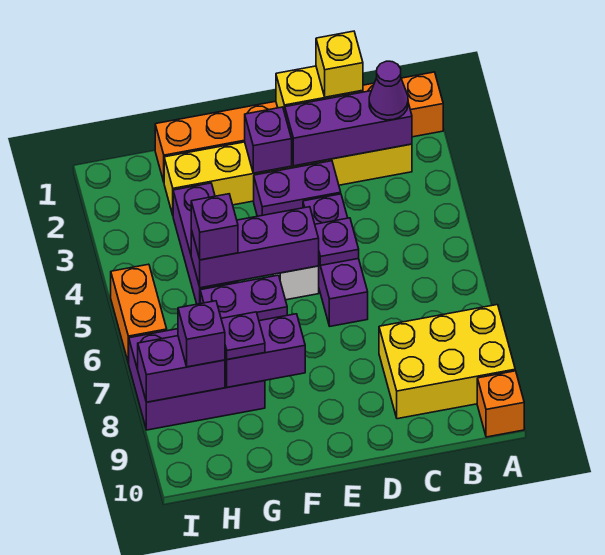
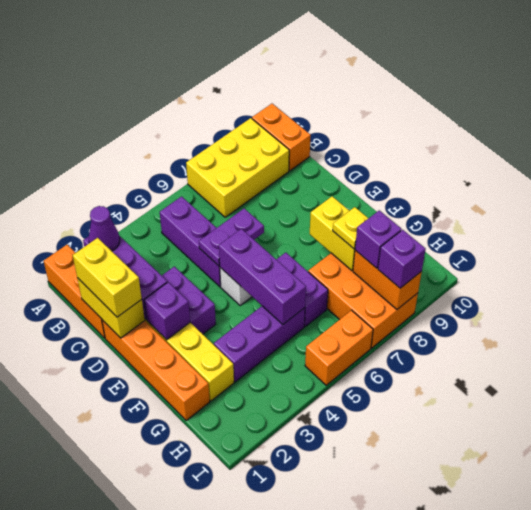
yellow brick A8:C9 level 1 -> yellow brick A7:B9 level 1
orange brick A10 level 1 -> orange brick A10:B10 level 1
yellow brick C1 level 3 -> yellow brick C1:D1 level 3
purple brick D4:D6 level 1 -> purple brick B5:D5 level 1
purple plate D5 level 2 -> purple plate D5:D6 level 2
purple brick F8:G8 level 2 -> yellow brick F8:G8 level 2
purple brick G5 level 3 -> purple brick I8 level 3
purple brick G7:I8 level 1 -> orange brick G7:I8 level 1
purple plate G8 level 3 -> yellow plate G8 level 3
purple brick H8:I8 level 2 -> orange brick H8:I8 level 2

